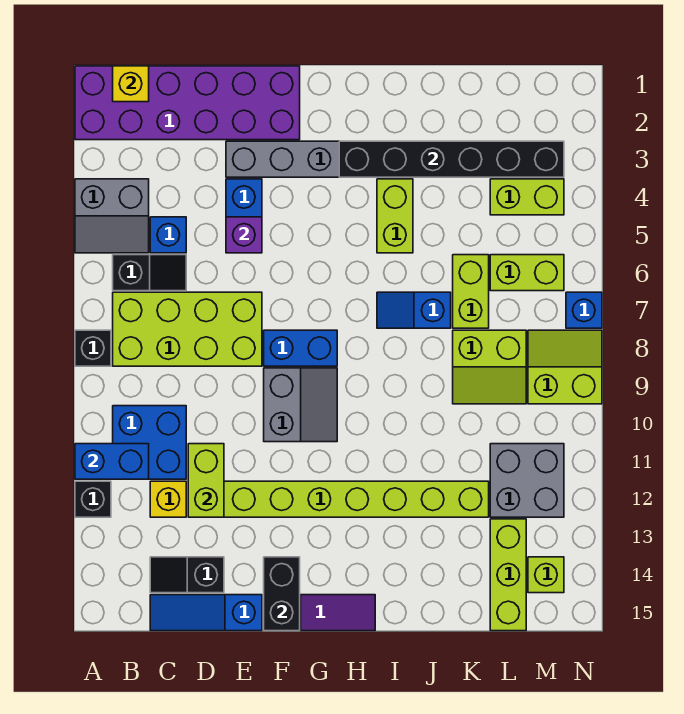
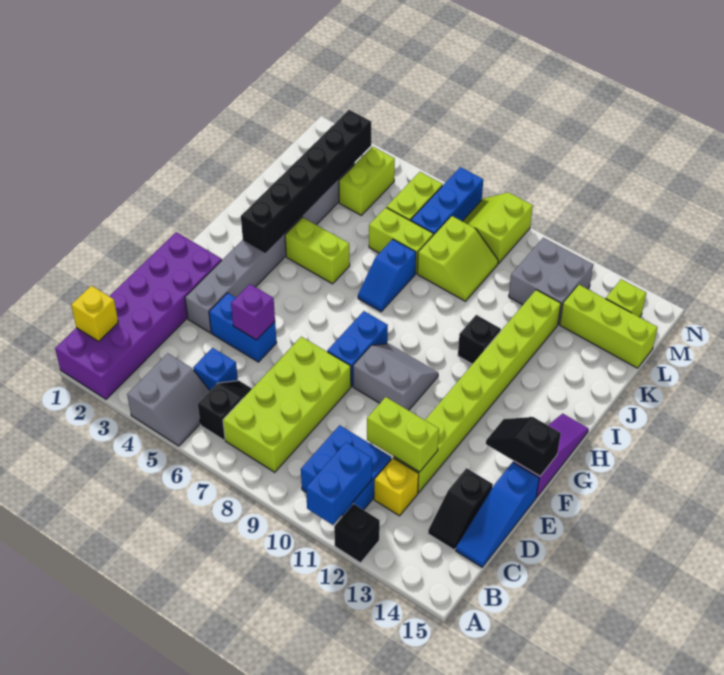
black brick A8 level 1 -> black brick I11 level 1
black brick F14:F15 level 2 -> black slope F14:F15 level 2 top 15
blue brick N7 level 1 -> blue brick L7:N7 level 1

